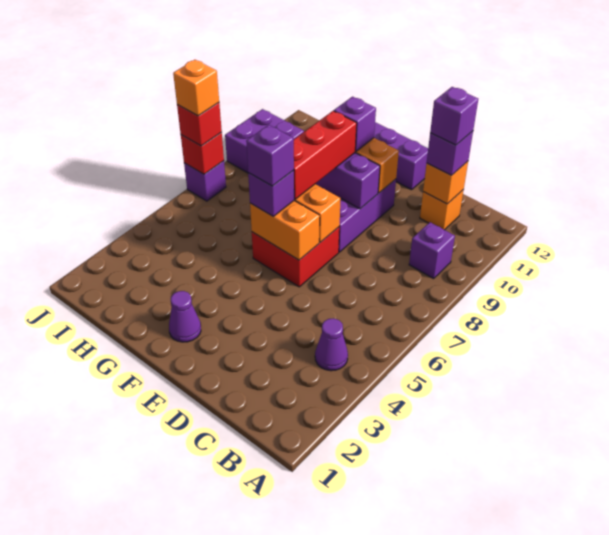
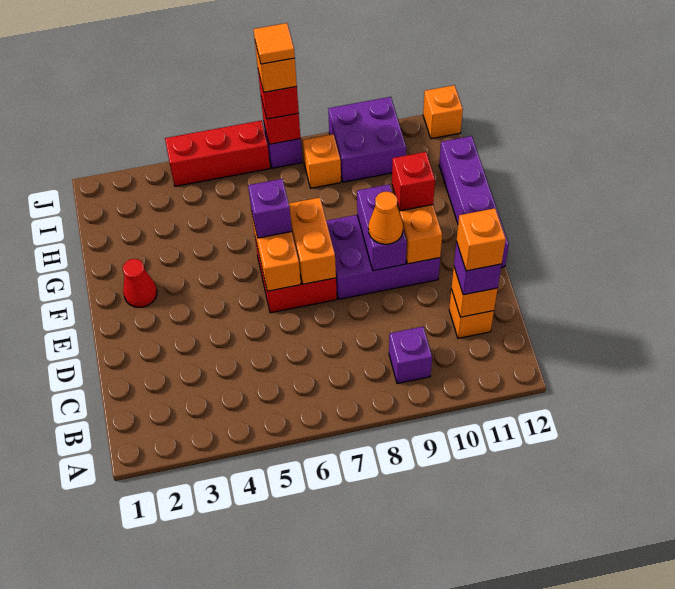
purple cone B4 level 1 -> none
purple brick C11 level 4 -> orange brick C11 level 4
none -> orange cone E9 level 3
purple cone F2 level 1 -> red cone F2 level 1
purple brick F6 level 4 -> none
red brick F7:F9 level 3 -> red brick J4:J6 level 1
purple brick F10 level 3 -> red brick F10 level 3
none -> orange brick I8 level 1
none -> orange tile J7 level 5
none -> orange brick J12 level 1

